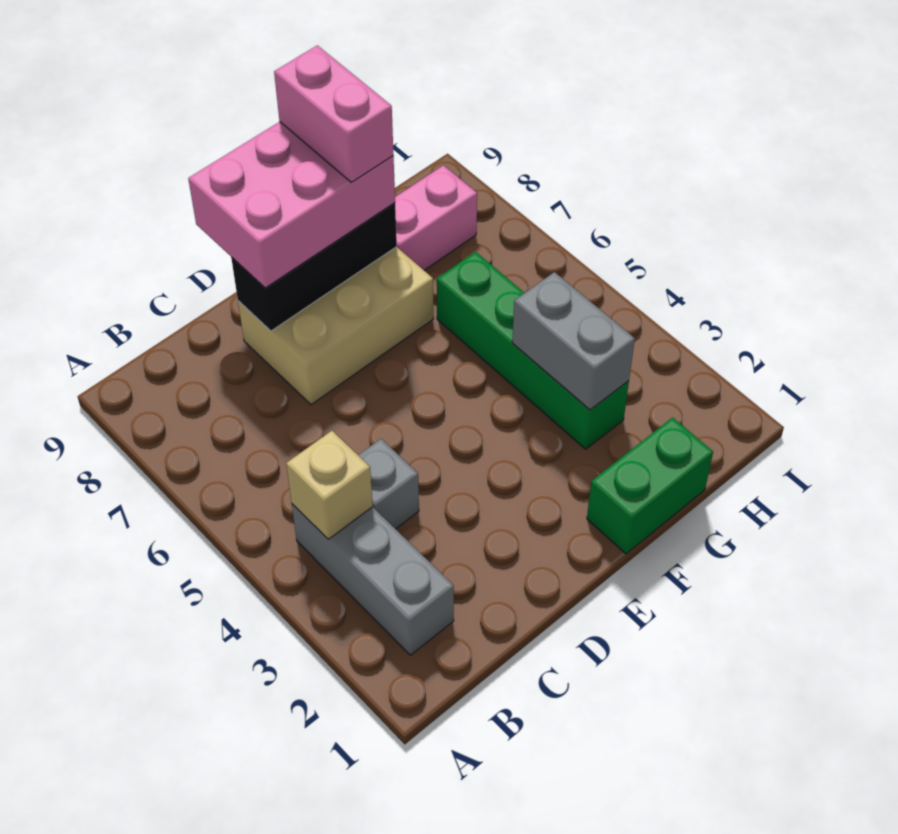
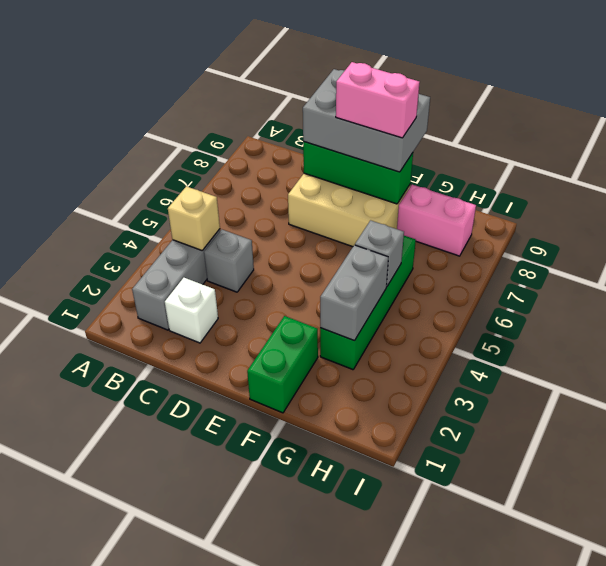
none -> white brick C2 level 1
black brick D8:F8 level 2 -> green brick D8:F8 level 2
pink brick D8:F9 level 3 -> grey brick D8:F9 level 3
green brick F1:G1 level 1 -> green brick F1:F2 level 1
pink brick F8:F9 level 4 -> pink brick E8:F8 level 4
none -> grey brick G5 level 2

